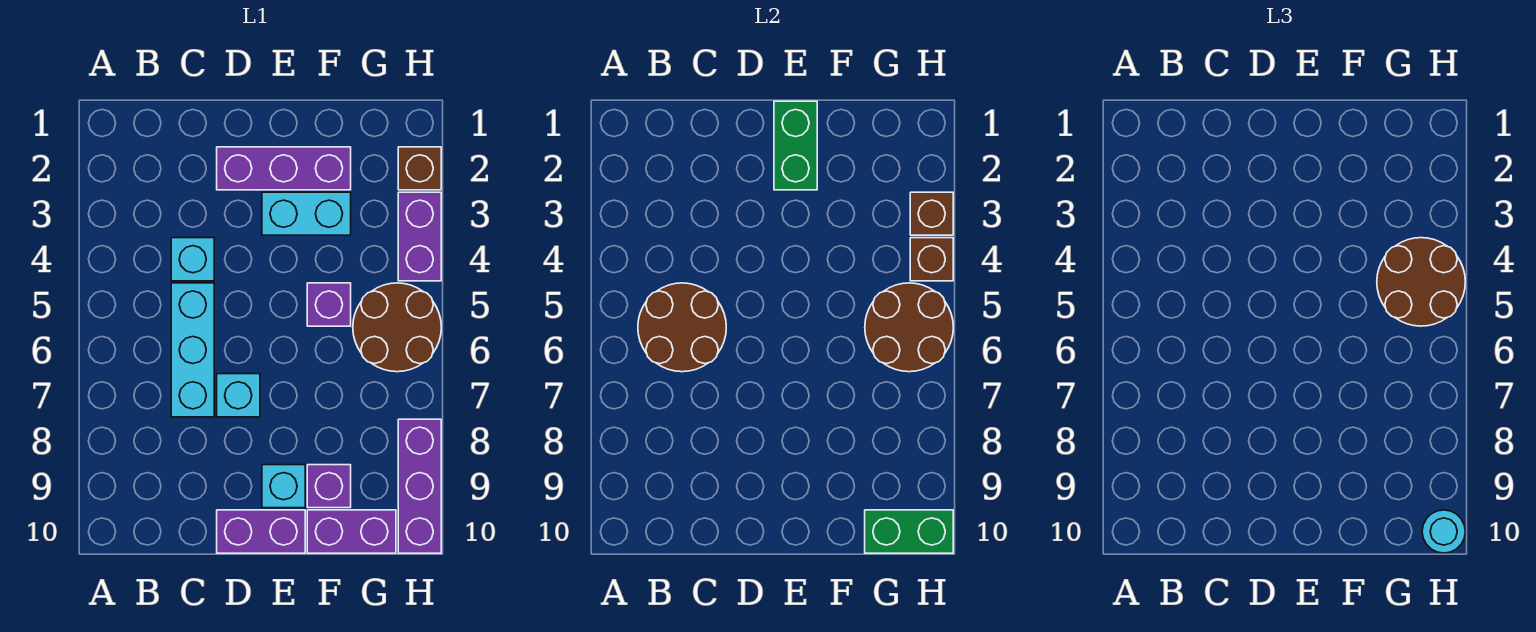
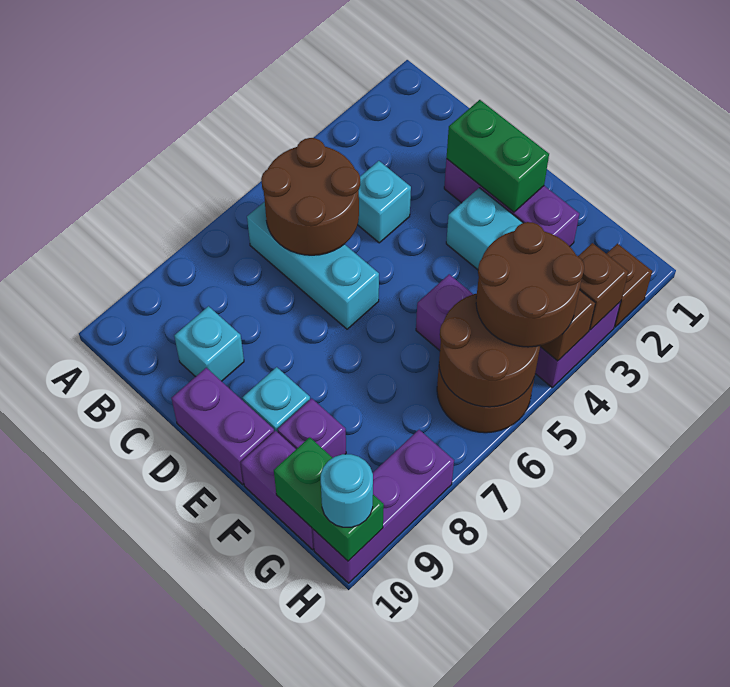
cyan brick C5:C7 level 1 -> cyan brick B6:D6 level 1
cyan brick D7 level 1 -> cyan brick C9 level 1
green brick E1:E2 level 2 -> green brick D2:E2 level 2

